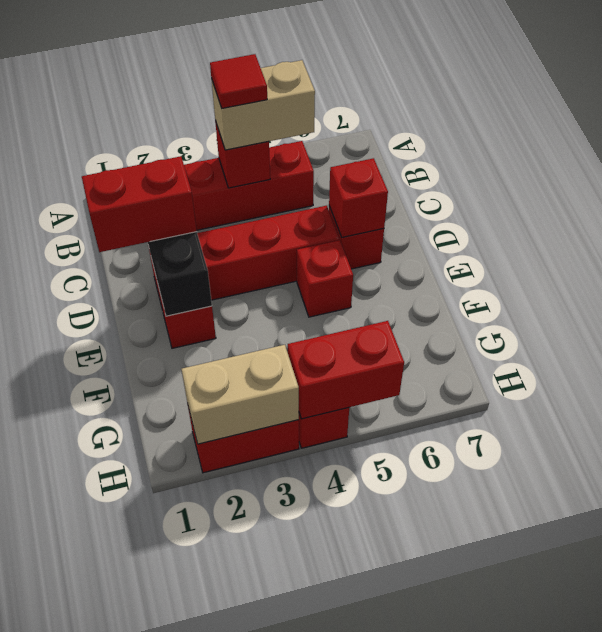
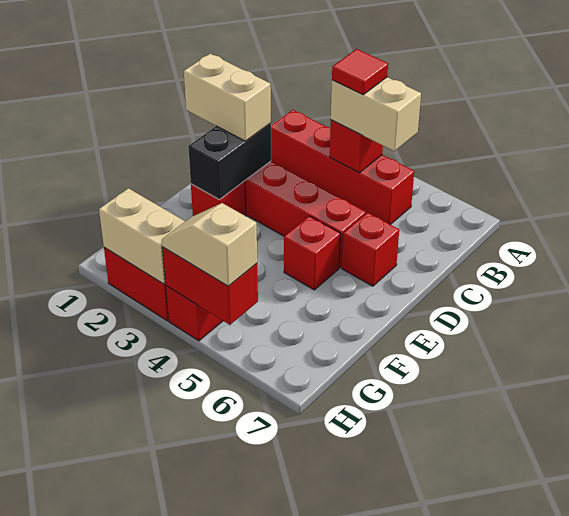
red brick D1:D2 level 3 -> tan brick D1:D2 level 3
red brick D6 level 2 -> none
none -> tan slope H4:H5 level 3 top 5

